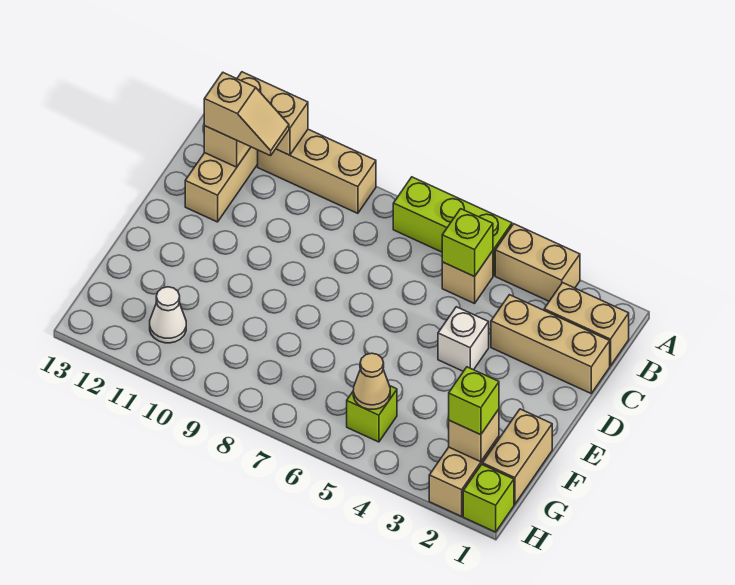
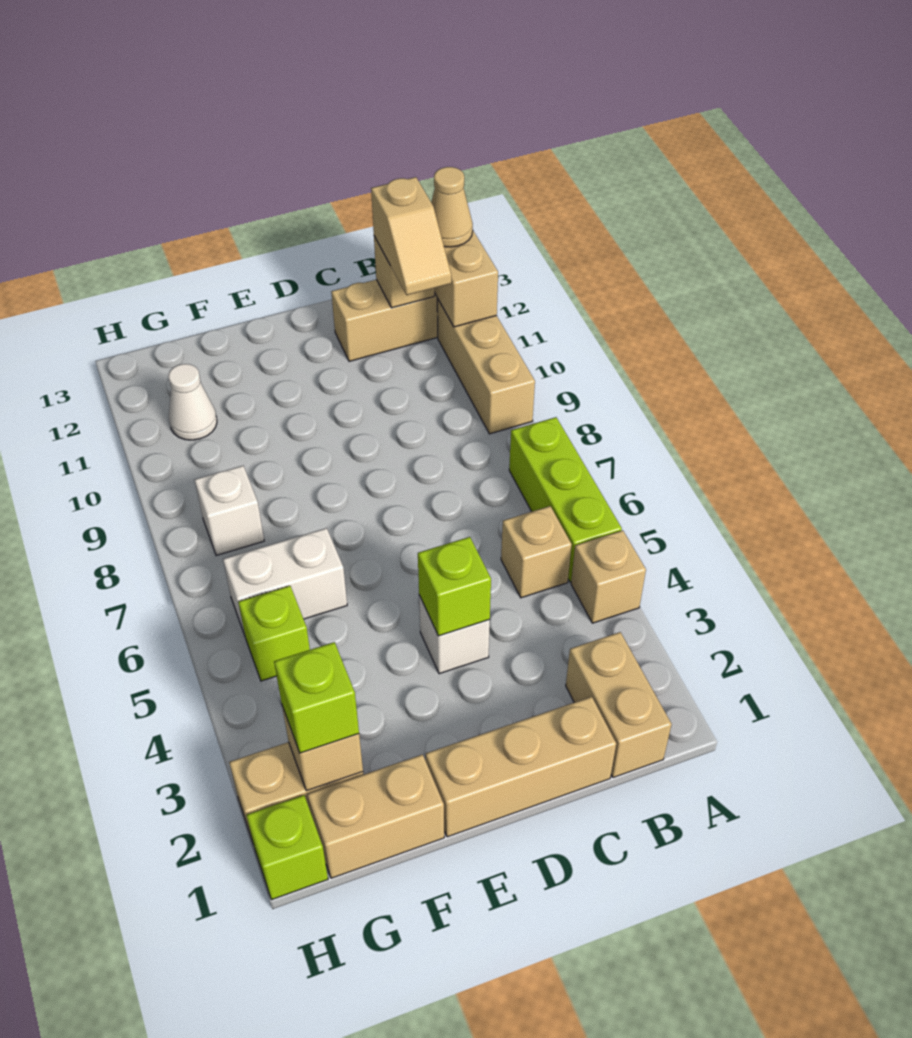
tan brick A3:A4 level 1 -> tan brick A4 level 1
lime brick B5 level 2 -> lime brick D4 level 2
tan brick C1:C3 level 1 -> tan brick C1:E1 level 1
none -> white brick F6:G6 level 1
tan cone G5 level 2 -> tan cone A12 level 3
none -> white brick G8 level 1

